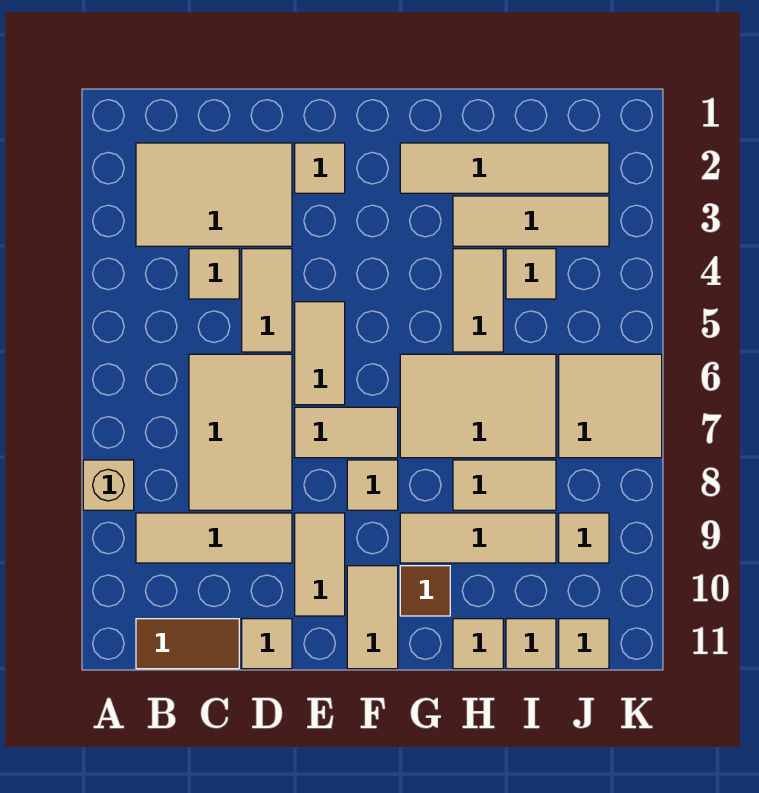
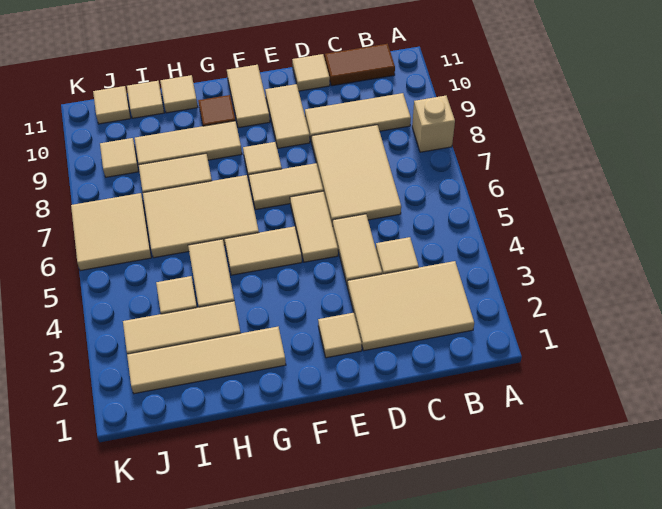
none -> tan tile F5:G5 level 1

